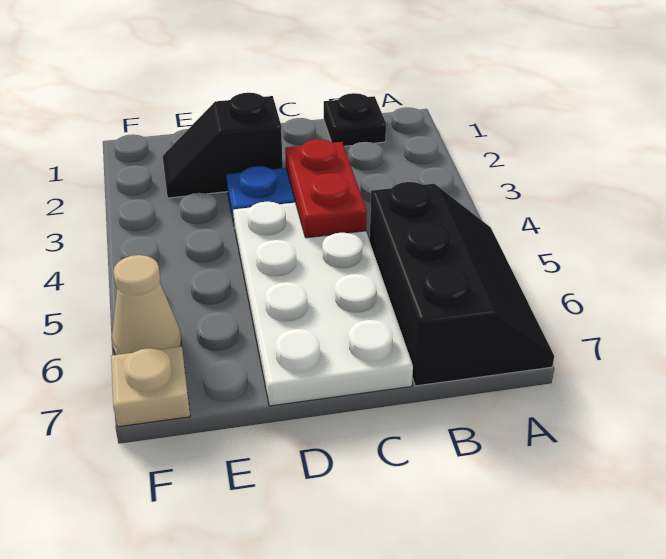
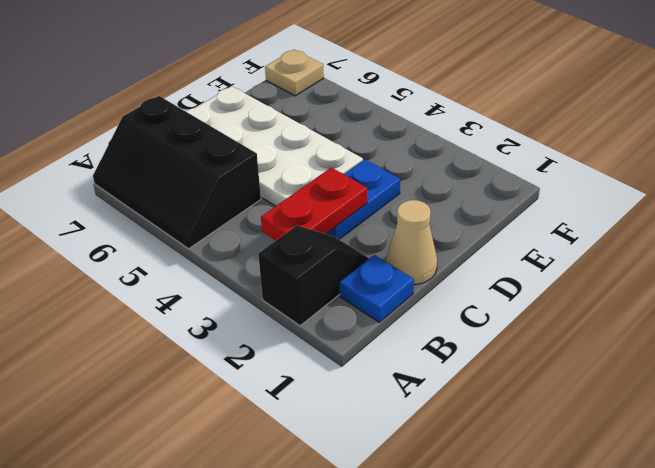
black plate B1 level 1 -> blue plate B1 level 1
red plate C3:C4 level 2 -> red plate B3:C3 level 2
black slope D2:E2 level 1 top D -> black slope A2:B2 level 1 top A
tan cone F6 level 1 -> tan cone C1 level 1

